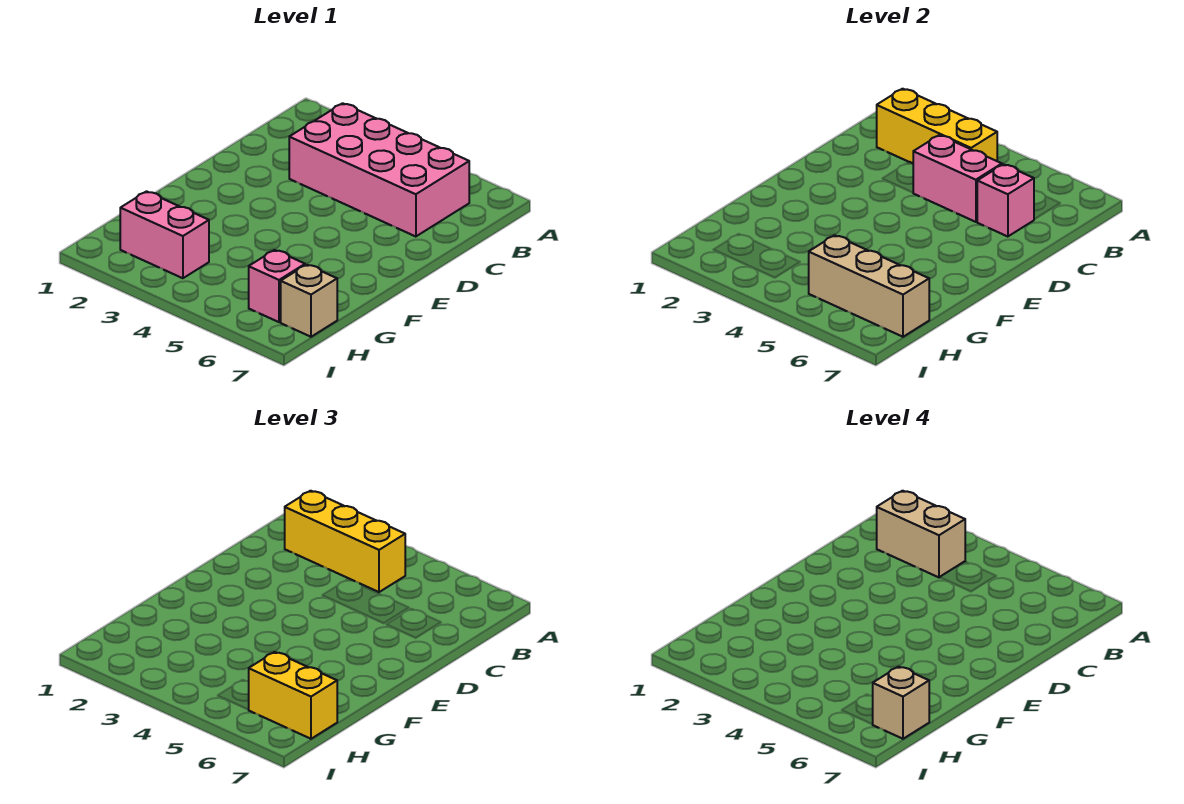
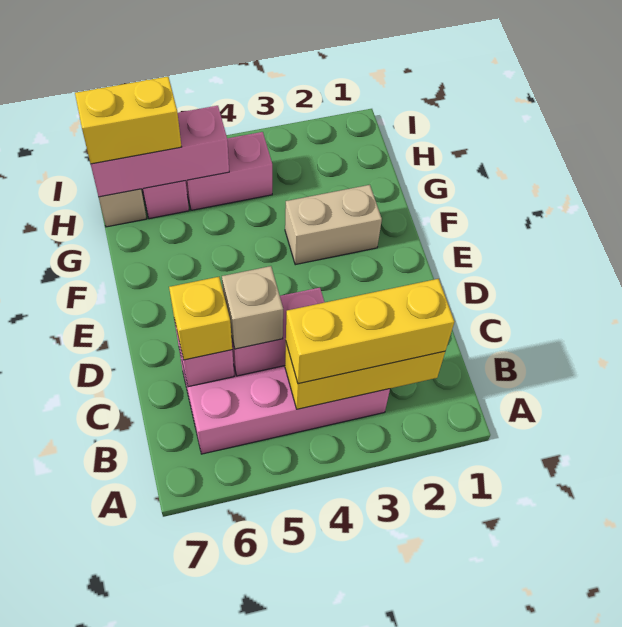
tan brick B2:B3 level 4 -> tan brick F2:F3 level 1
none -> yellow brick C6 level 3
pink brick H2:H3 level 1 -> pink brick H4:H5 level 1
tan brick H5:H7 level 2 -> pink brick H5:H7 level 2
tan brick H7 level 4 -> tan brick C5 level 3

